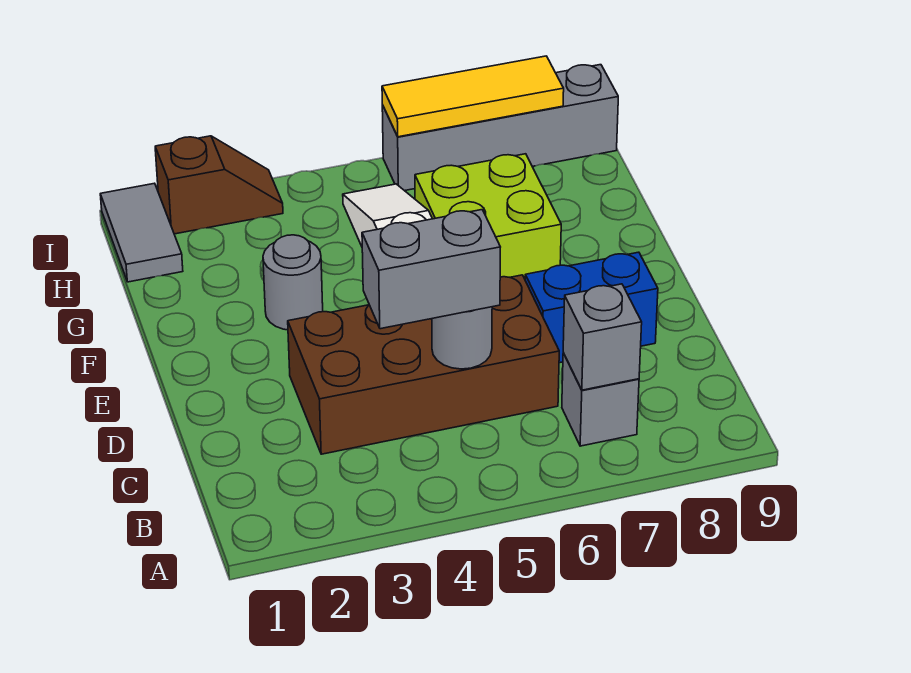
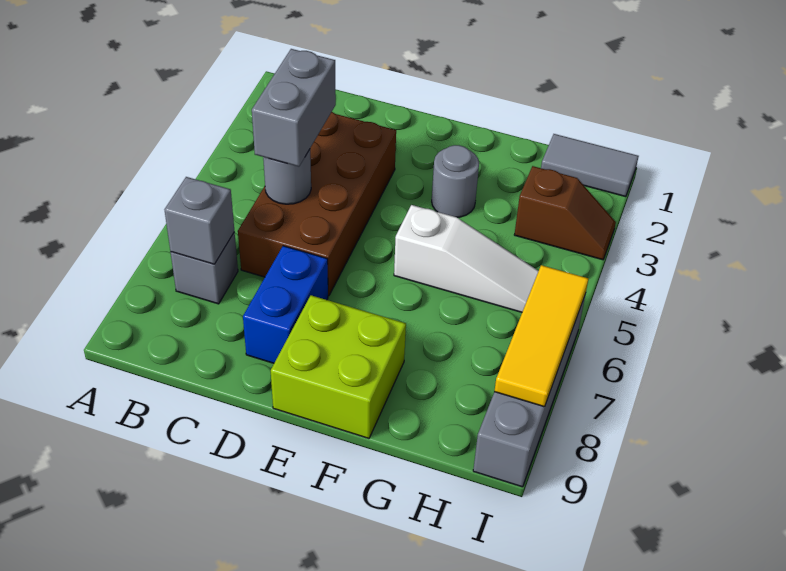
lime brick F6:G7 level 1 -> lime brick E8:F9 level 1
brown slope I2:I3 level 1 top 2 -> brown slope H3:I3 level 1 top H

